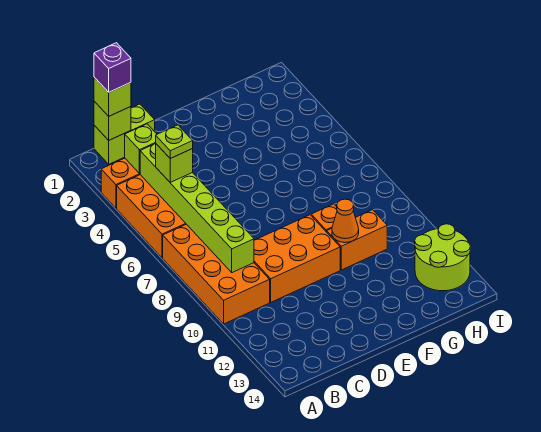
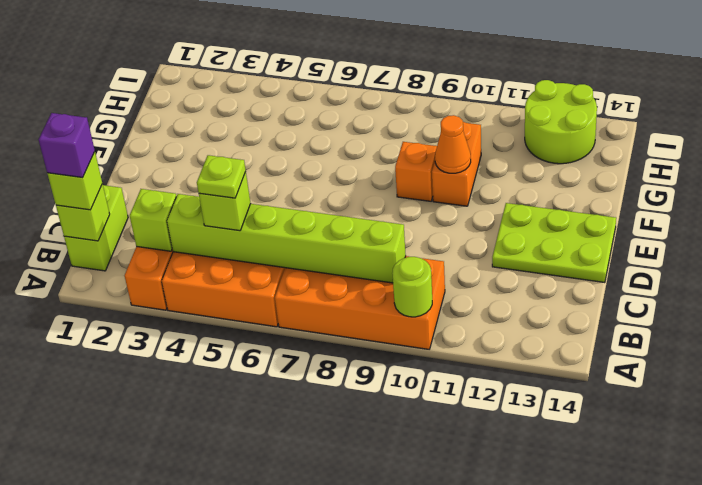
none -> lime round brick A10 level 2
orange brick C9:E10 level 1 -> none
none -> lime plate D12:E14 level 1

